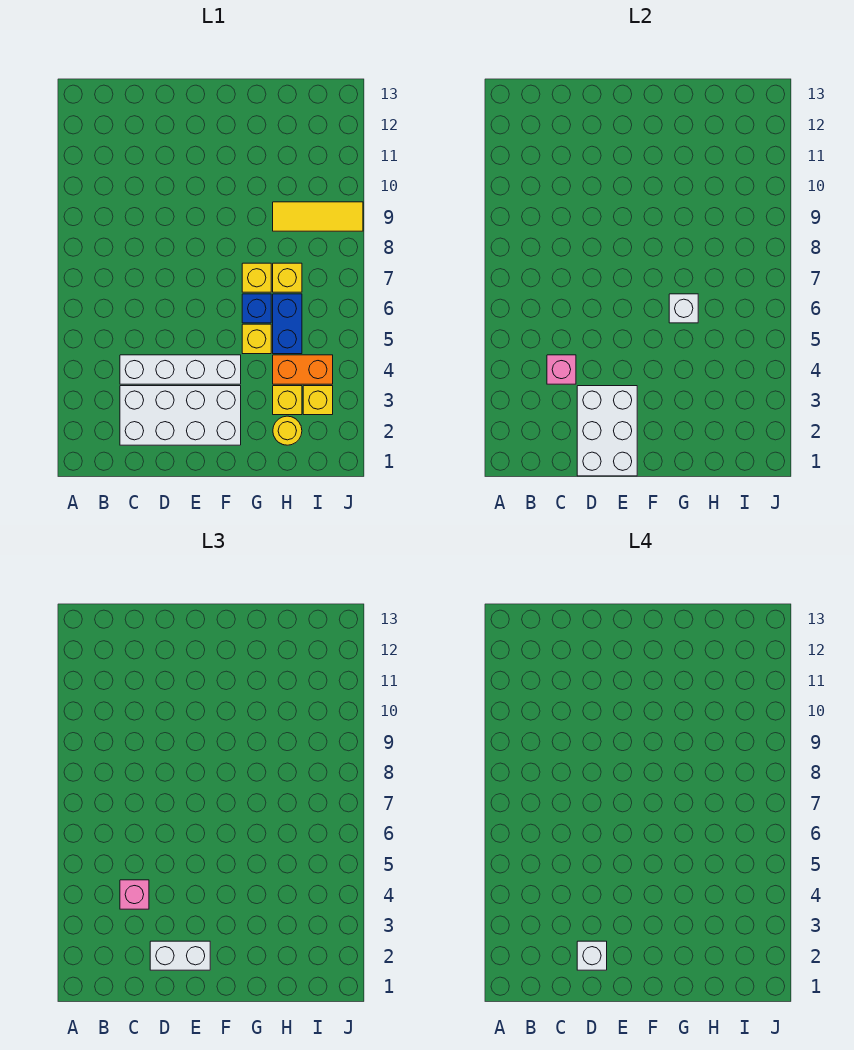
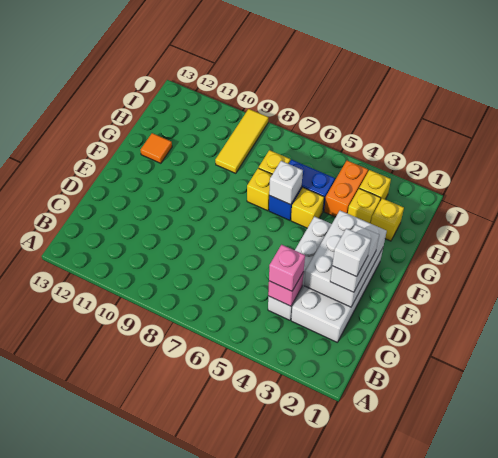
white brick D1:E3 level 2 -> white brick D2:F3 level 2
none -> orange tile G12 level 1
yellow round brick H2 level 1 -> yellow brick H2 level 1

